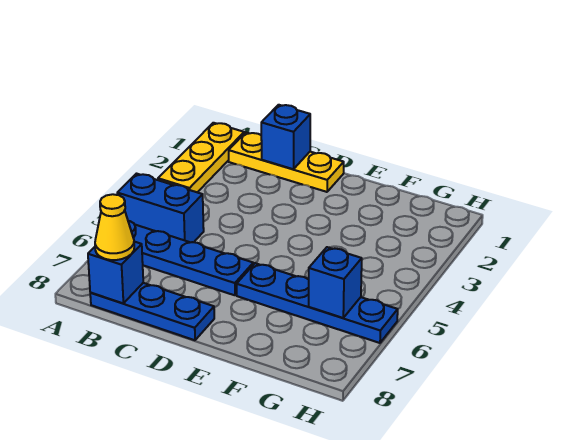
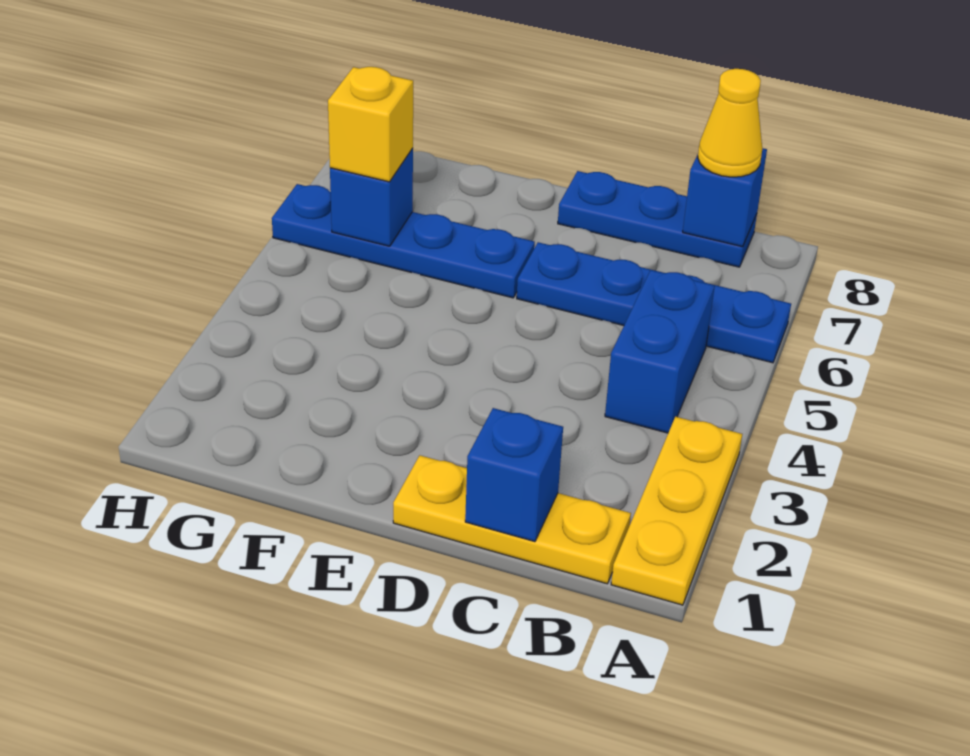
blue brick A5:B5 level 1 -> blue brick B4:B5 level 1
none -> yellow brick G6 level 3

